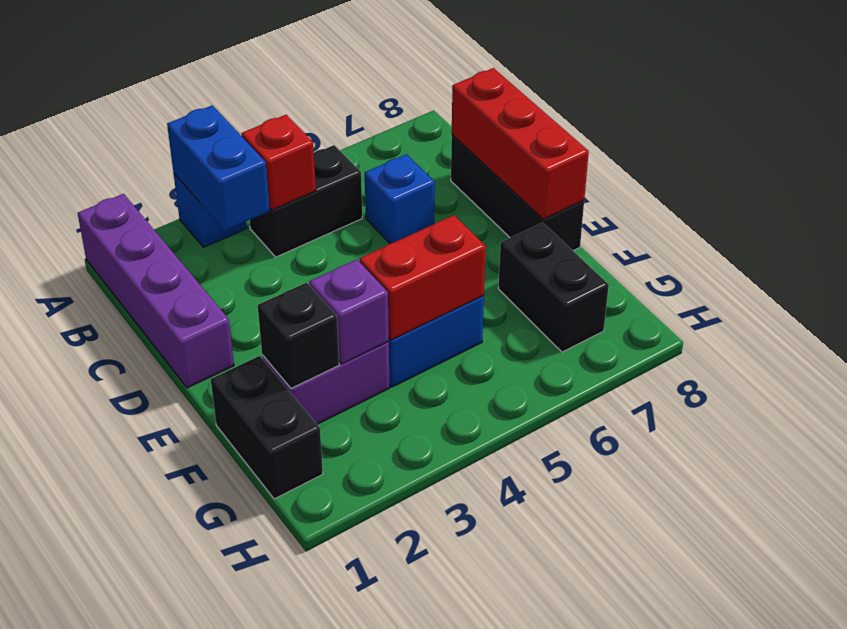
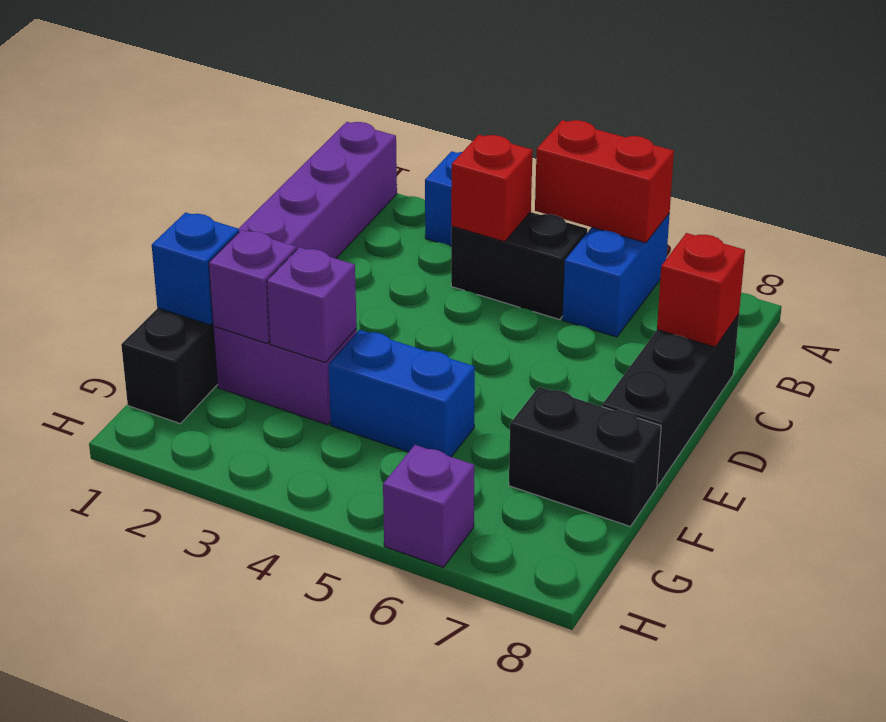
blue brick A3:B3 level 2 -> blue brick A6:B6 level 1
blue brick C6 level 1 -> blue brick F1 level 2
red brick C8:E8 level 2 -> red brick C8 level 2
black brick F2 level 2 -> purple brick F2 level 2
red brick F4:F5 level 2 -> red brick A5:A6 level 2
black brick F7:G7 level 1 -> black brick F7:F8 level 1
none -> purple brick H6 level 1

